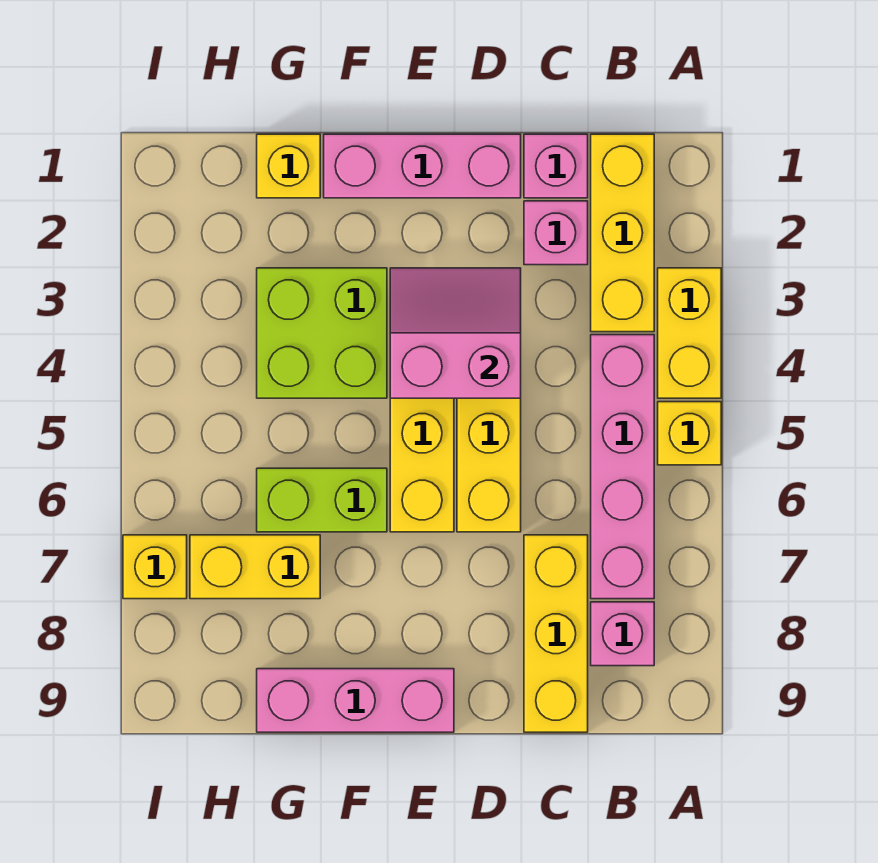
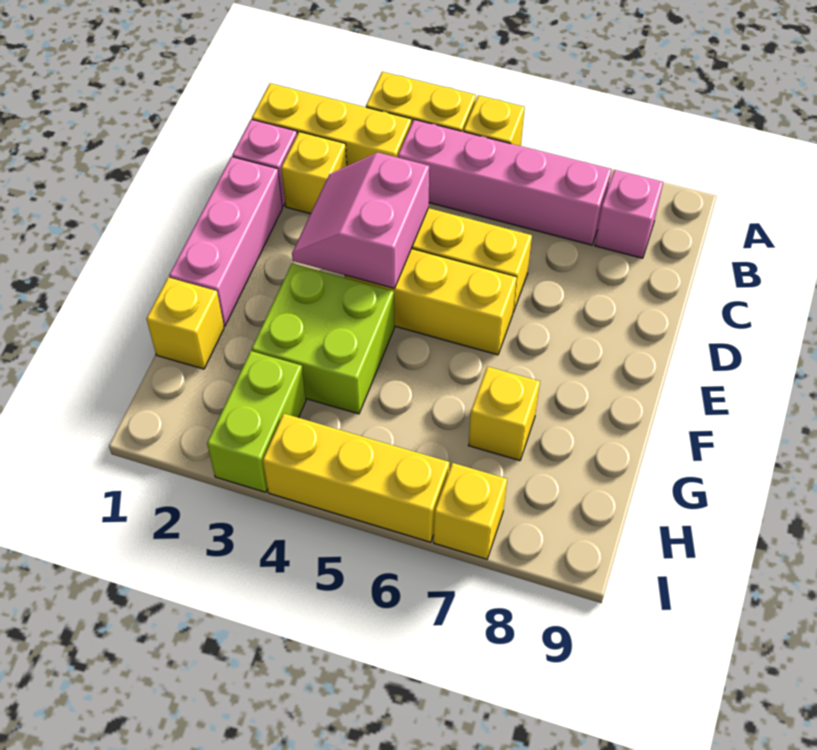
pink brick C2 level 1 -> yellow brick C2 level 1
yellow brick C7:C9 level 1 -> yellow brick I4:I6 level 1
pink brick E9:G9 level 1 -> none
lime brick F6:G6 level 1 -> lime brick H3:I3 level 1
yellow brick G7:H7 level 1 -> yellow brick G7 level 1

